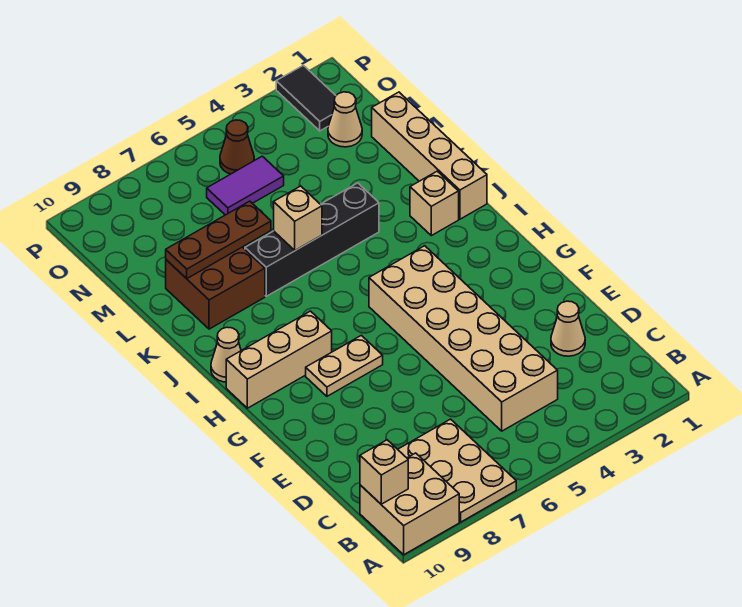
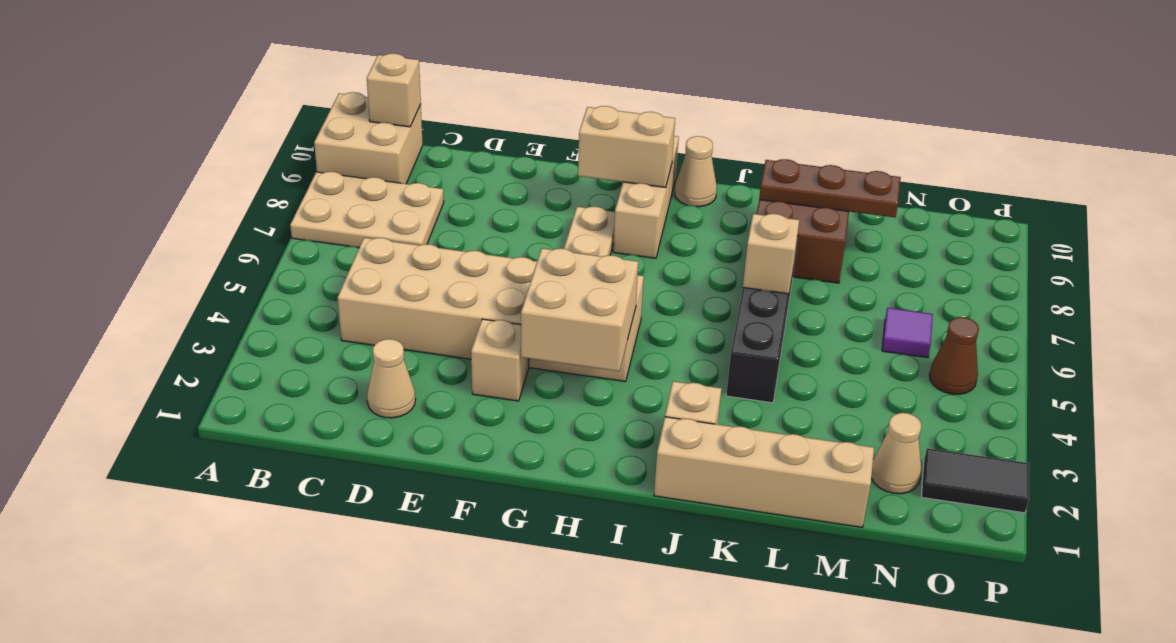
none -> tan brick F3 level 1
none -> tan brick G3:H4 level 2
none -> tan brick G9:H9 level 2
brown plate L7:L9 level 2 -> brown plate K9:M9 level 2
purple tile N5:N6 level 1 -> purple tile N6 level 1

